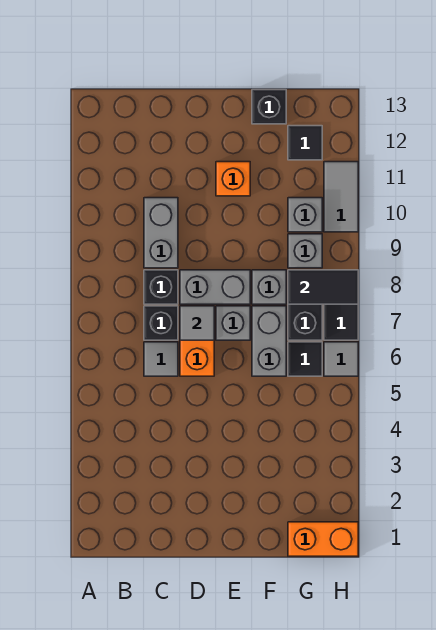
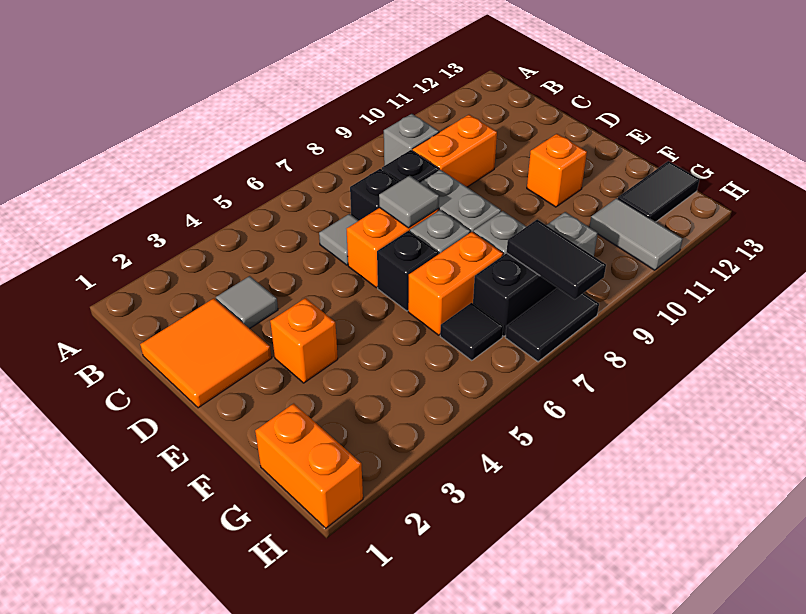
none -> orange tile C1:D2 level 1
grey brick C9:C10 level 1 -> orange brick C9:C10 level 1
none -> orange brick E3 level 1
grey brick F6:F7 level 1 -> orange brick F6:F7 level 1
black brick F13 level 1 -> black brick E6 level 1
grey brick G10 level 1 -> grey brick B9 level 1
black tile G12 level 1 -> black tile G12:G13 level 1
grey tile H6 level 1 -> grey tile C3 level 1
grey tile H10:H11 level 1 -> grey tile G11:H11 level 1

